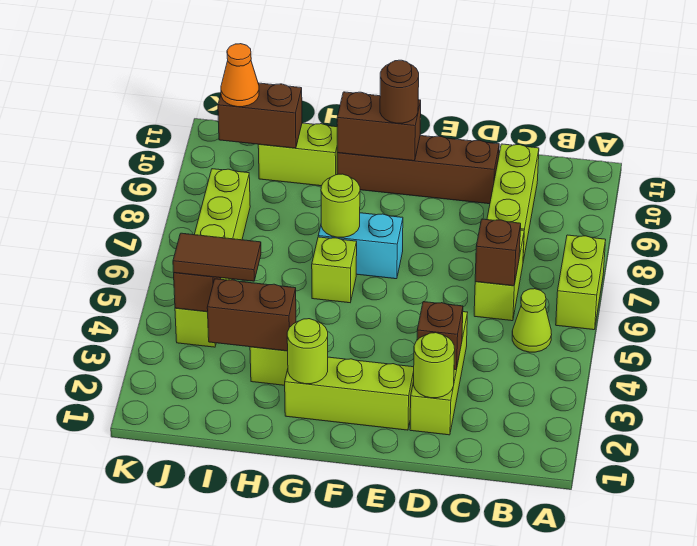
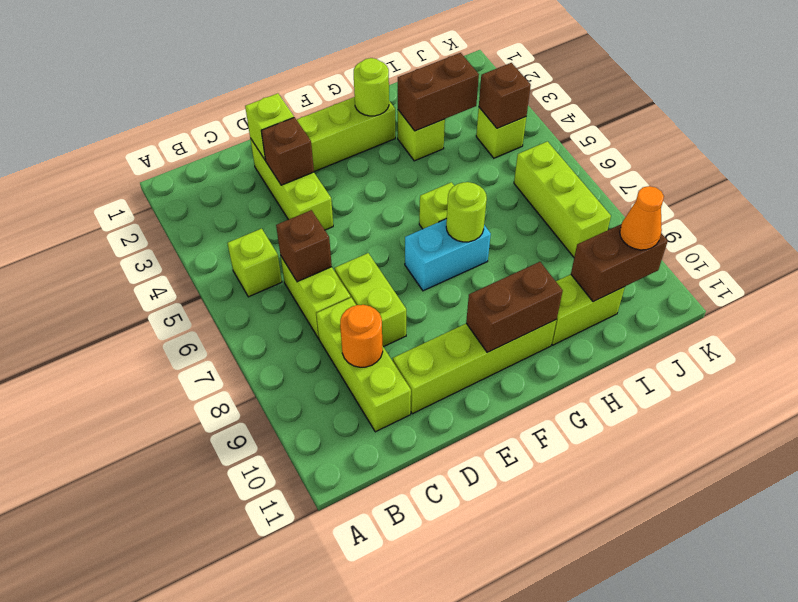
lime brick A6:A7 level 1 -> lime brick D7:D8 level 1
lime cone B5 level 1 -> lime brick B5 level 1
none -> orange round brick C9 level 2
lime round brick D2 level 2 -> lime brick D2 level 2
brown brick D10:G10 level 1 -> lime brick D10:G10 level 1
brown round brick F10 level 3 -> none
brown tile I4:J4 level 3 -> none

